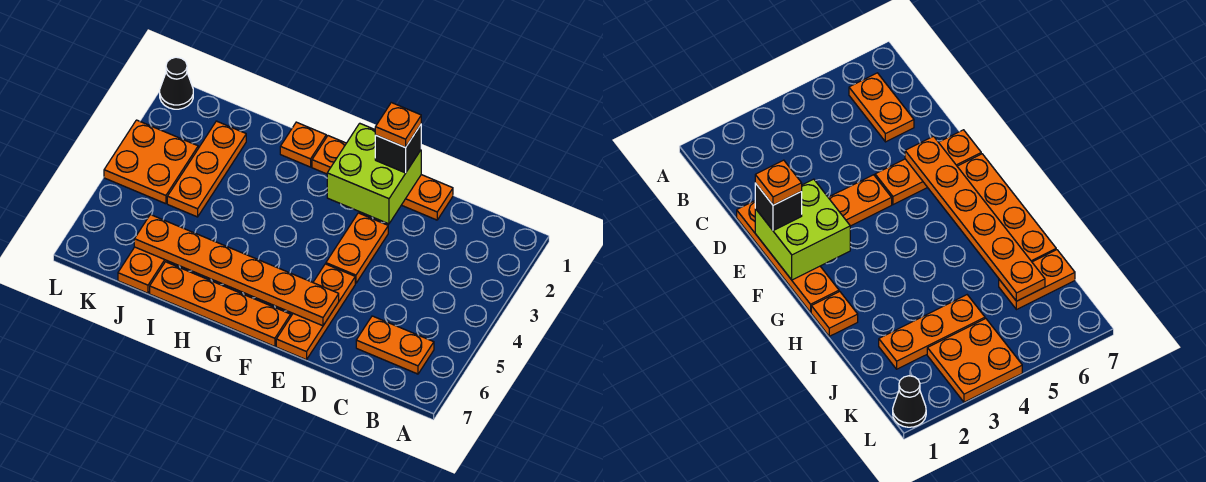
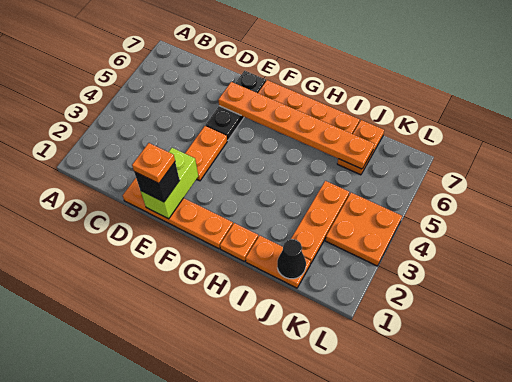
orange plate B6:C6 level 1 -> orange plate I1:J1 level 1
lime brick E1:F2 level 2 -> lime brick E1:E2 level 2
orange plate E5:E7 level 1 -> black plate E5:E7 level 1
black cone L1 level 1 -> black cone J1 level 2

